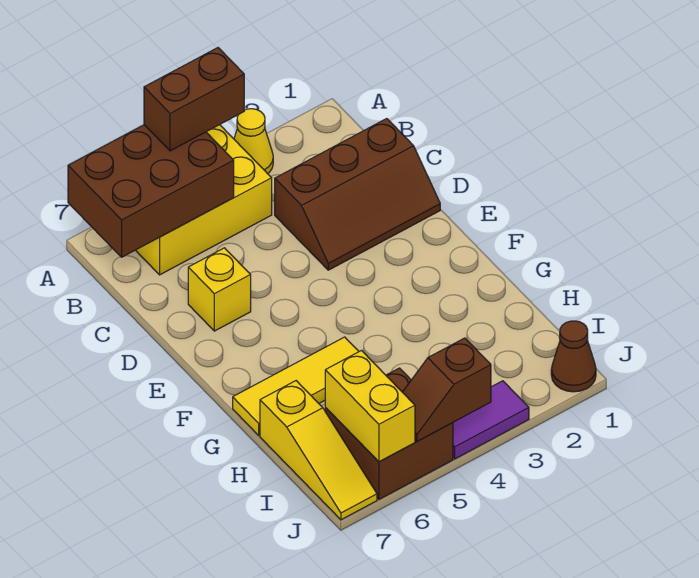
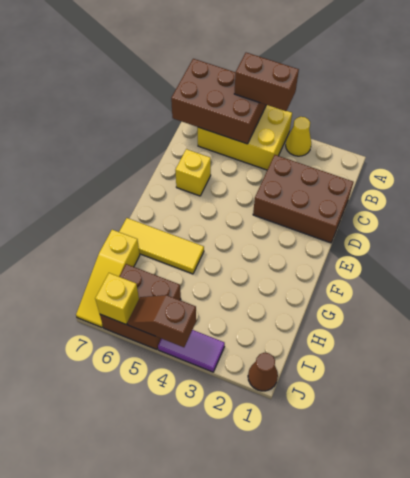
brown slope C1:D3 level 1 top C -> brown brick C1:D3 level 1
yellow brick I6:J6 level 2 -> yellow brick J6 level 2

